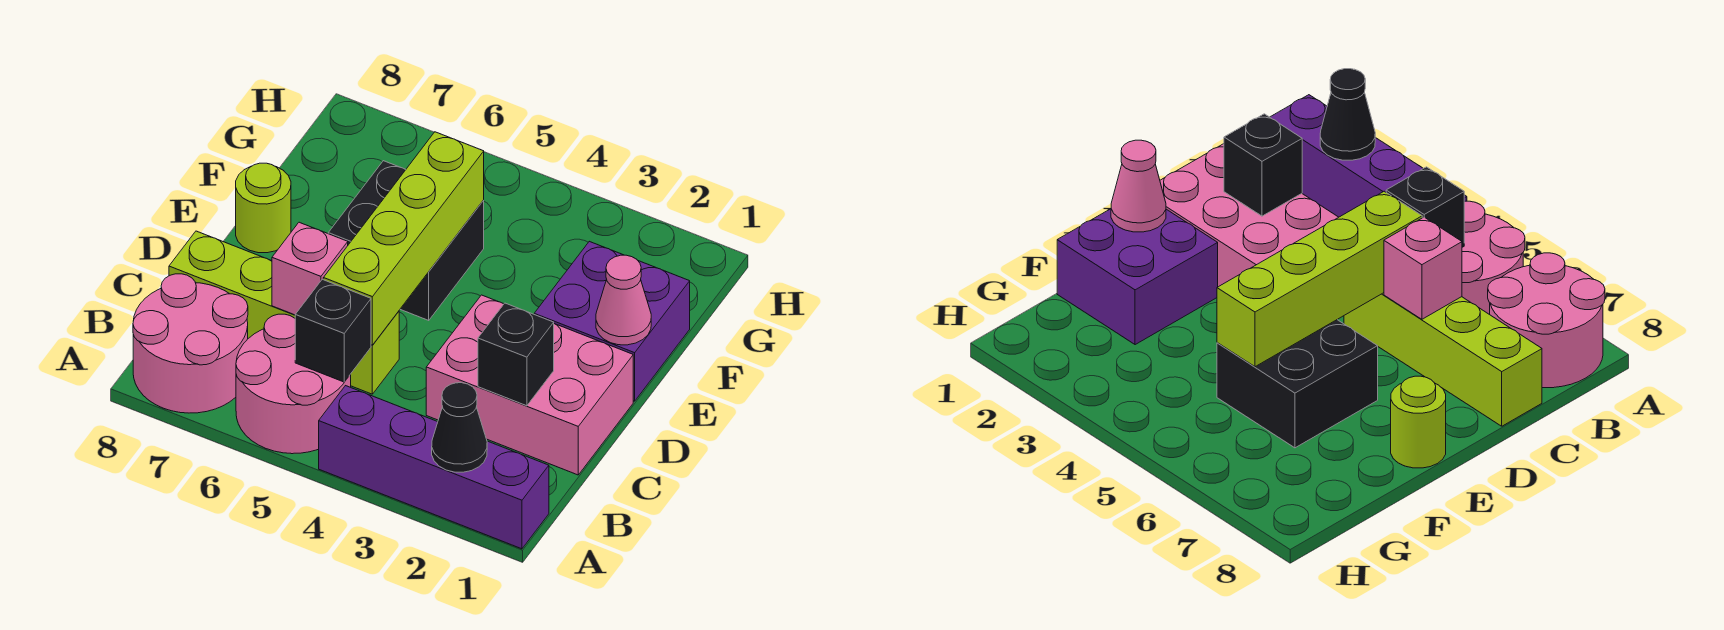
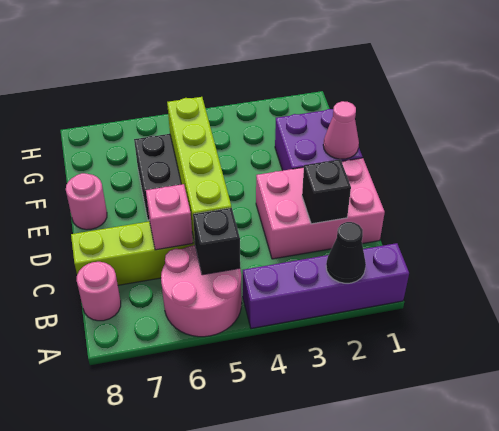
pink round brick A7:B8 level 1 -> pink round brick B8 level 1
lime round brick E8 level 1 -> pink round brick E8 level 1

